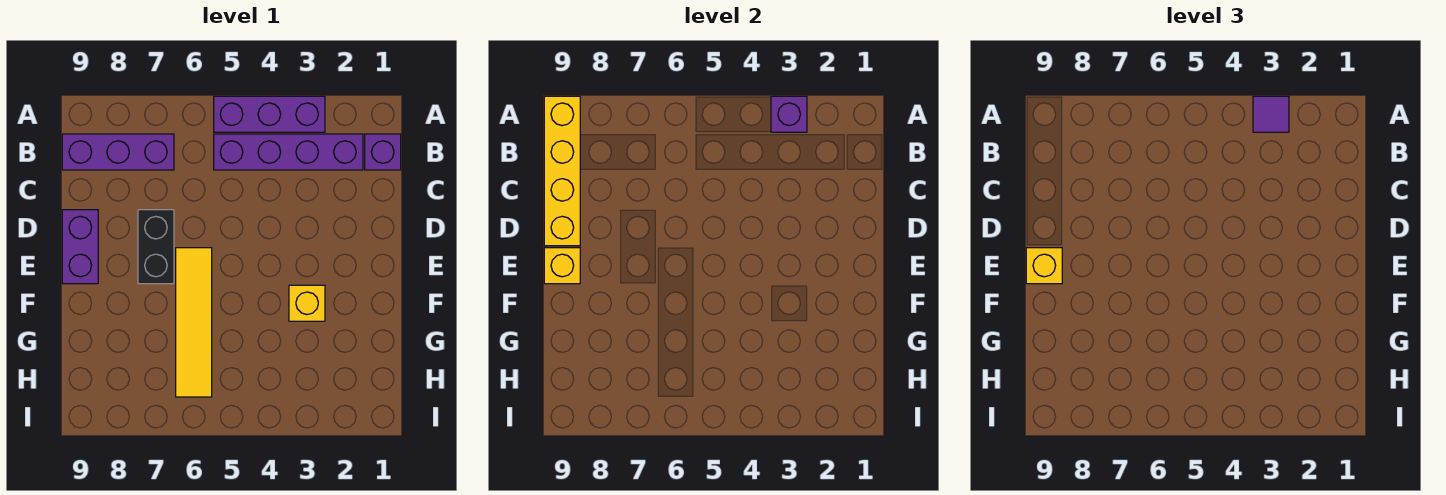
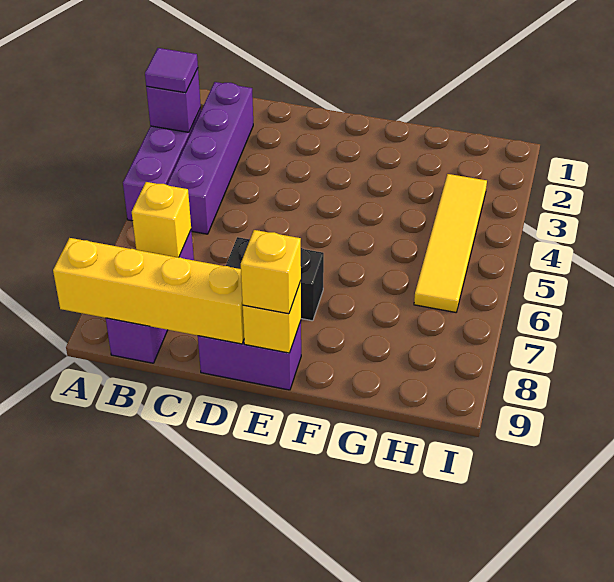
purple brick B1 level 1 -> none
yellow tile E6:H6 level 1 -> yellow tile H3:H6 level 1
yellow brick F3 level 1 -> yellow brick B7 level 2

